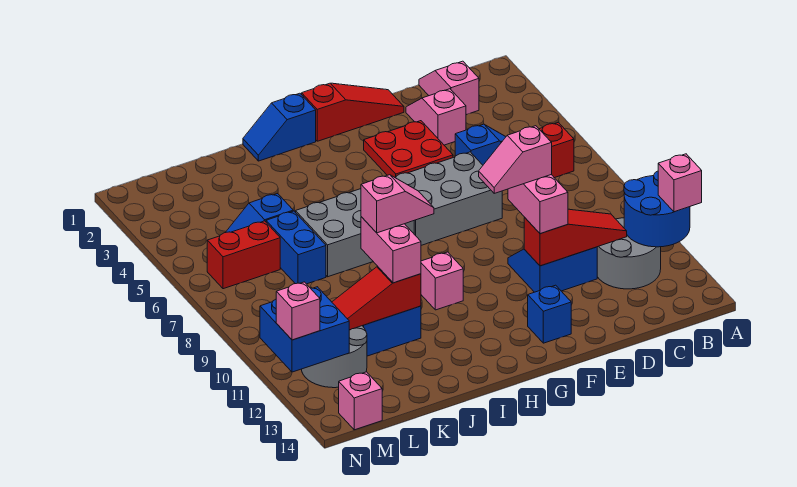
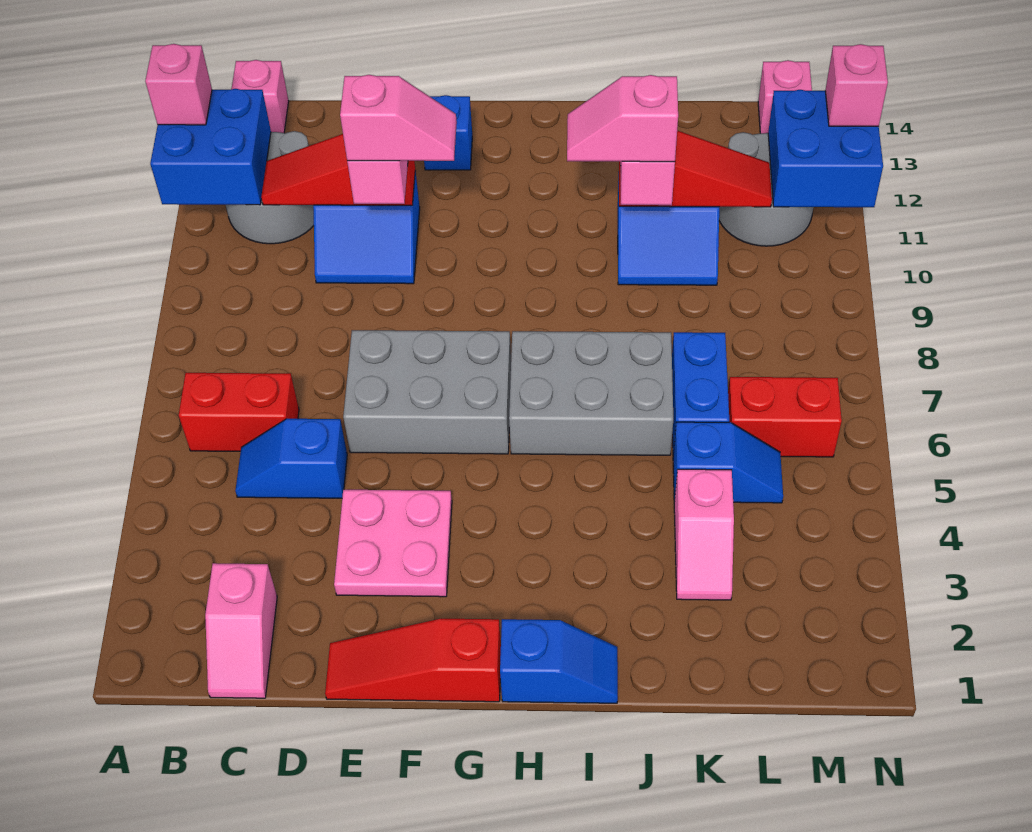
blue round brick A11:B12 level 2 -> blue brick A11:B12 level 2
pink slope D2:D3 level 1 top 3 -> pink slope K3:K4 level 1 top 4
red plate E3:F4 level 1 -> pink plate E3:F4 level 1
pink brick H10 level 1 -> pink brick B14 level 1

